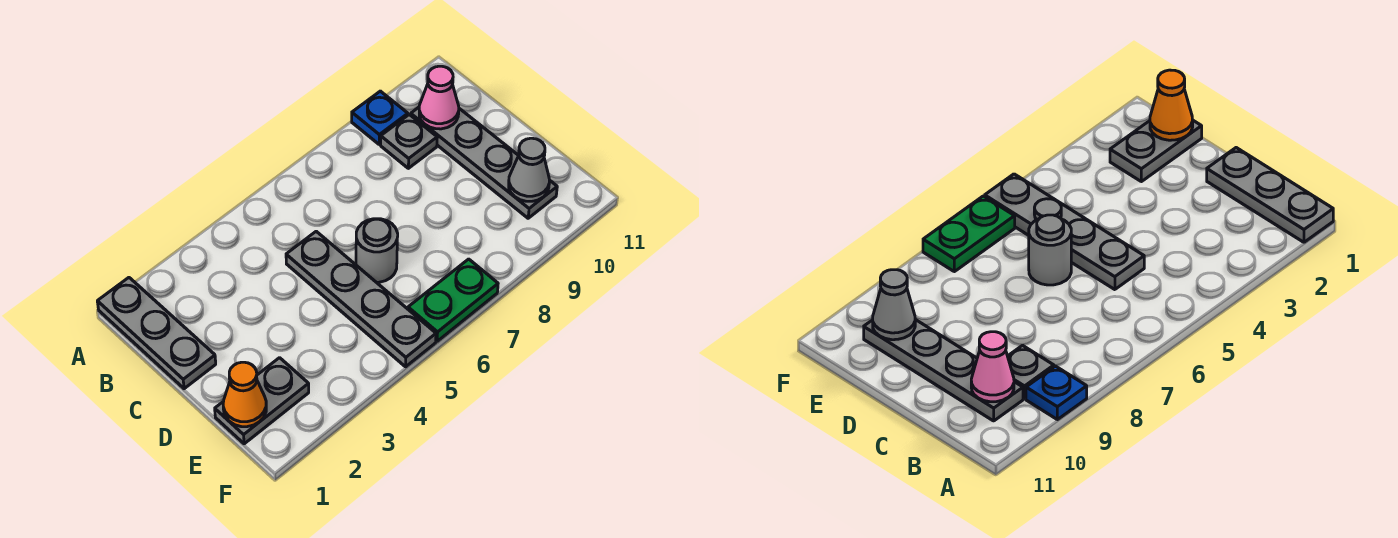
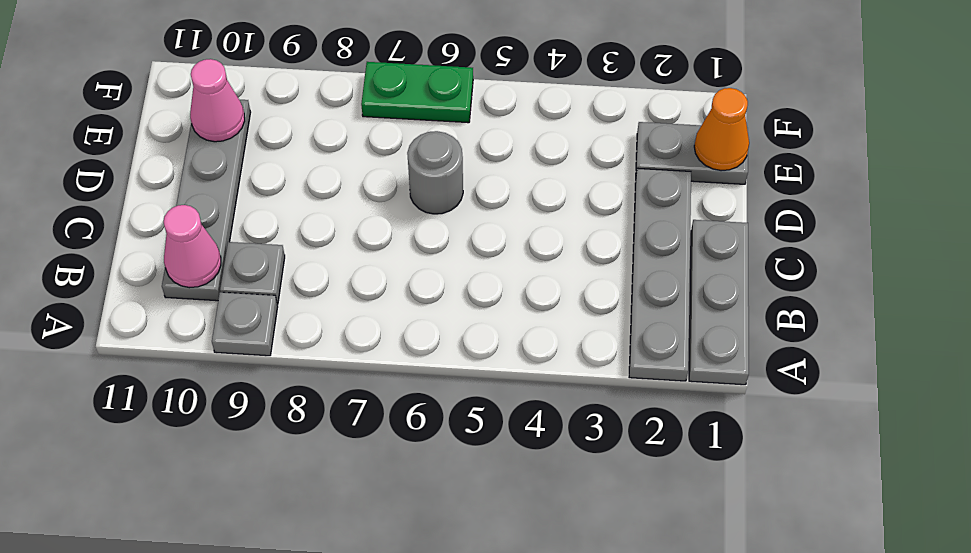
blue plate A9 level 1 -> grey plate A9 level 1
grey plate C5:F5 level 1 -> grey plate A2:D2 level 1
grey cone E10 level 2 -> pink cone E10 level 2

